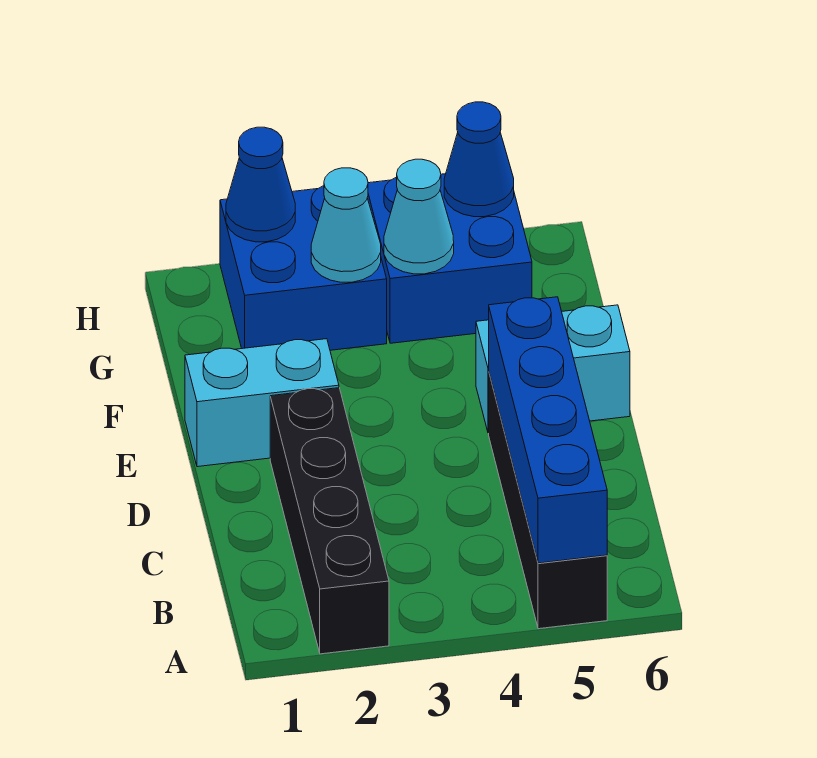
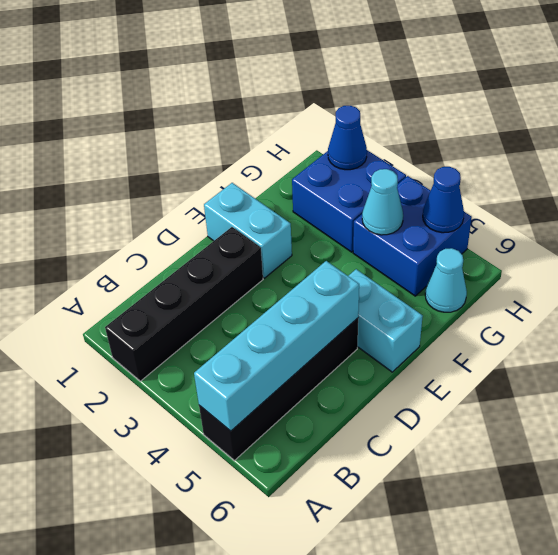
blue brick A5:D5 level 2 -> cyan brick A5:D5 level 2
cyan cone G3 level 2 -> cyan cone G6 level 1

